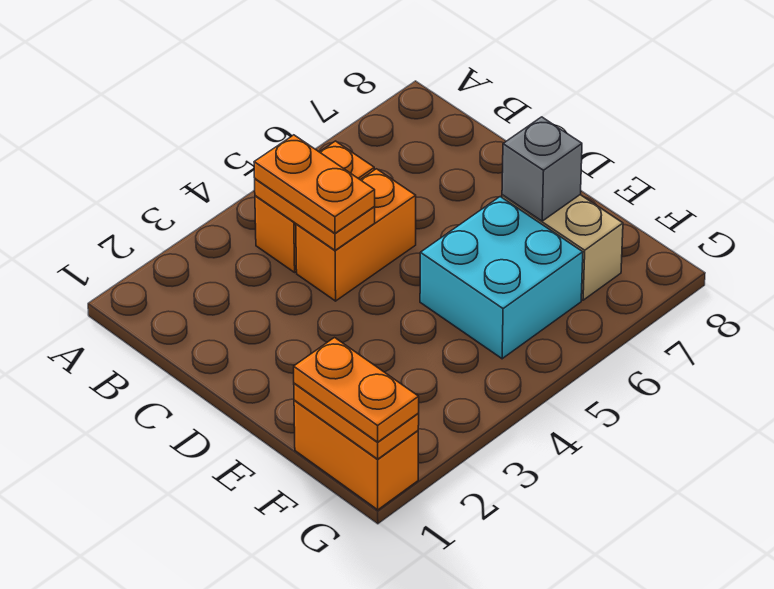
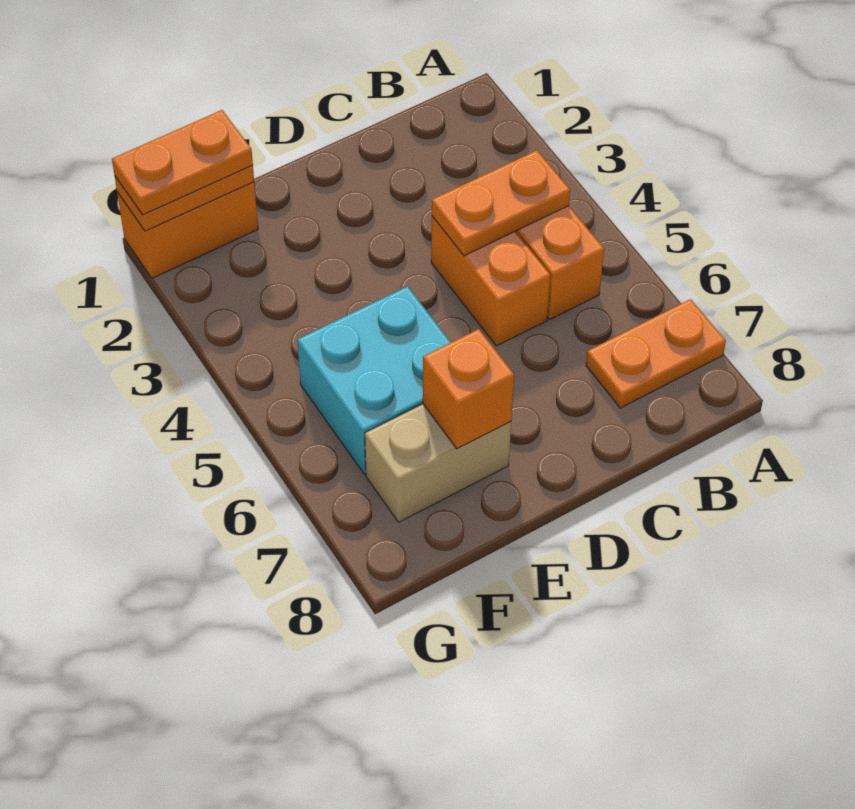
orange plate B4:C4 level 3 -> orange plate A7:B7 level 1
grey brick E7 level 2 -> orange brick E7 level 2

